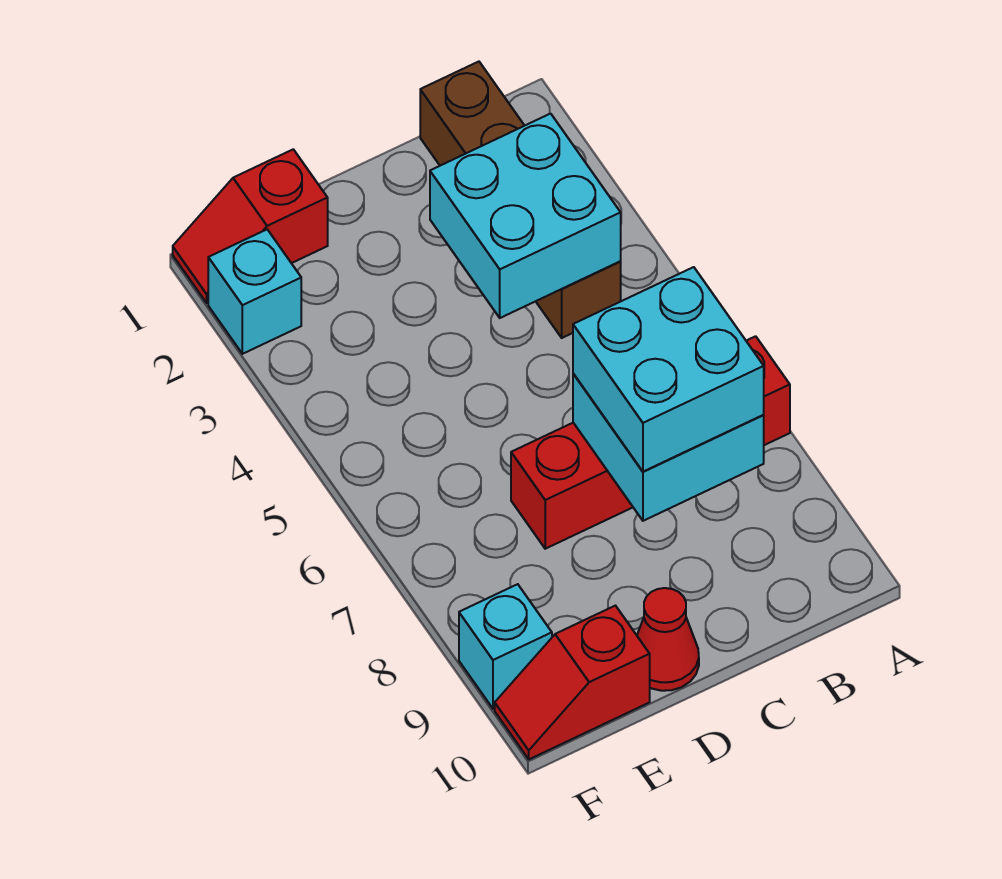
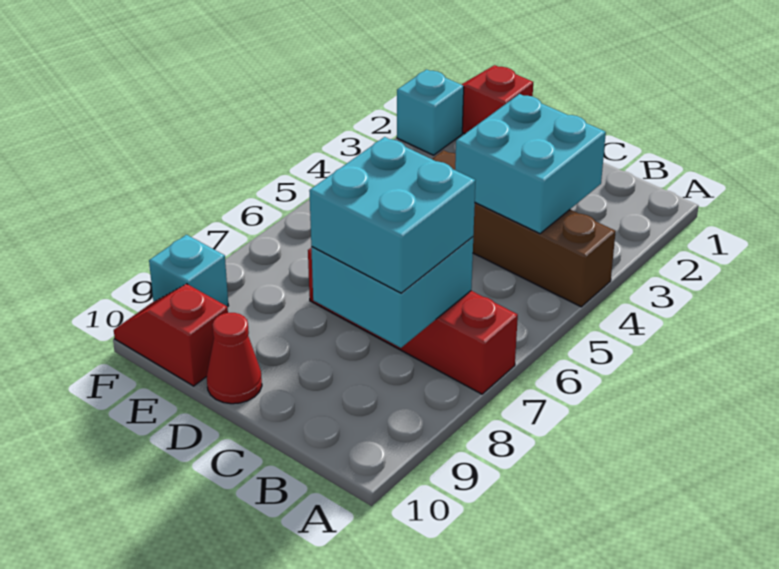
brown brick B1:B4 level 1 -> brown brick A4:D4 level 1

